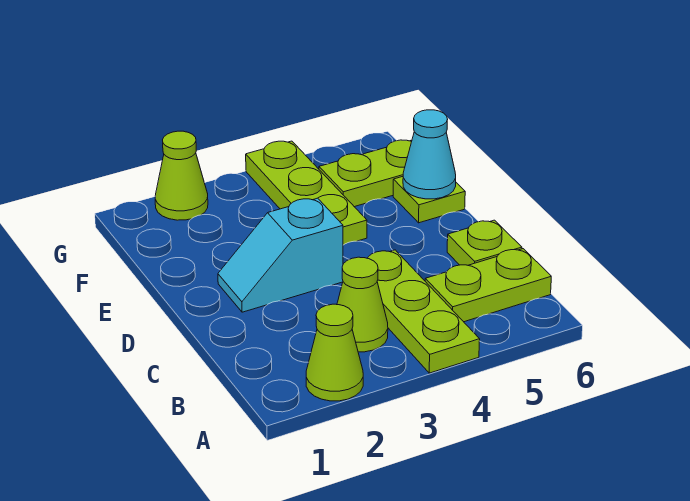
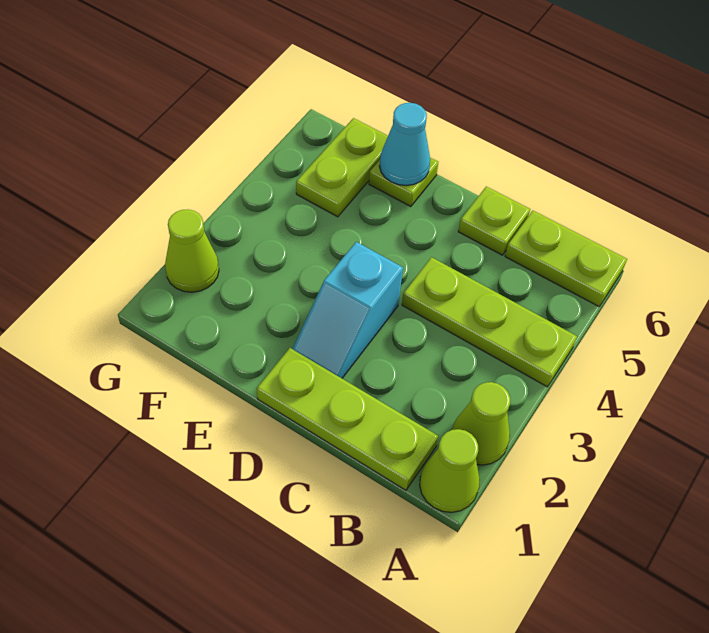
lime cone B3 level 1 -> lime cone A1 level 1
lime plate B5:B6 level 1 -> lime plate A6:B6 level 1
lime plate E4:G4 level 1 -> lime plate B1:D1 level 1

